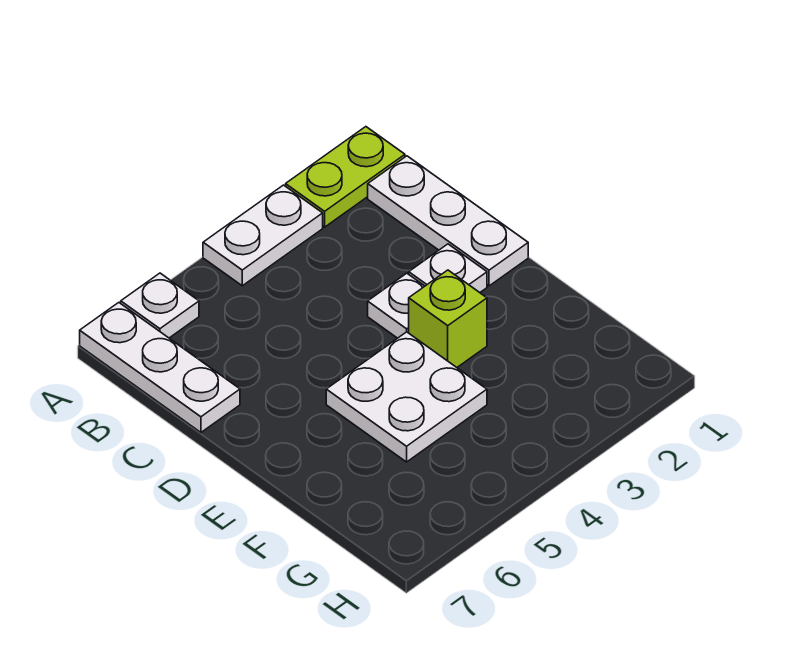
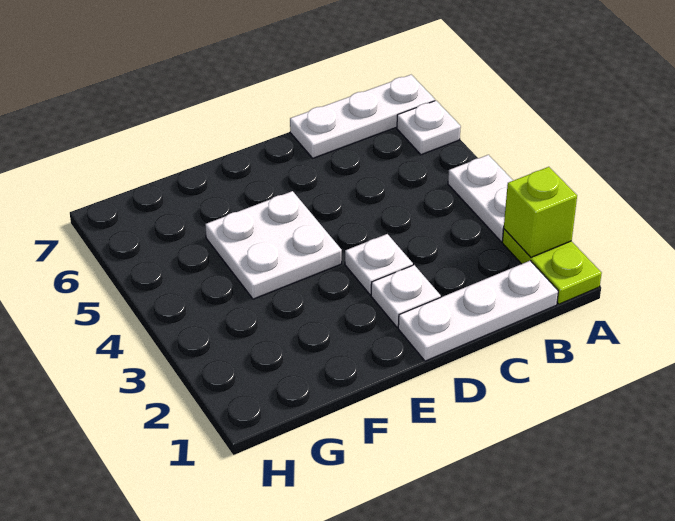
lime brick E3 level 1 -> lime brick A2 level 2

